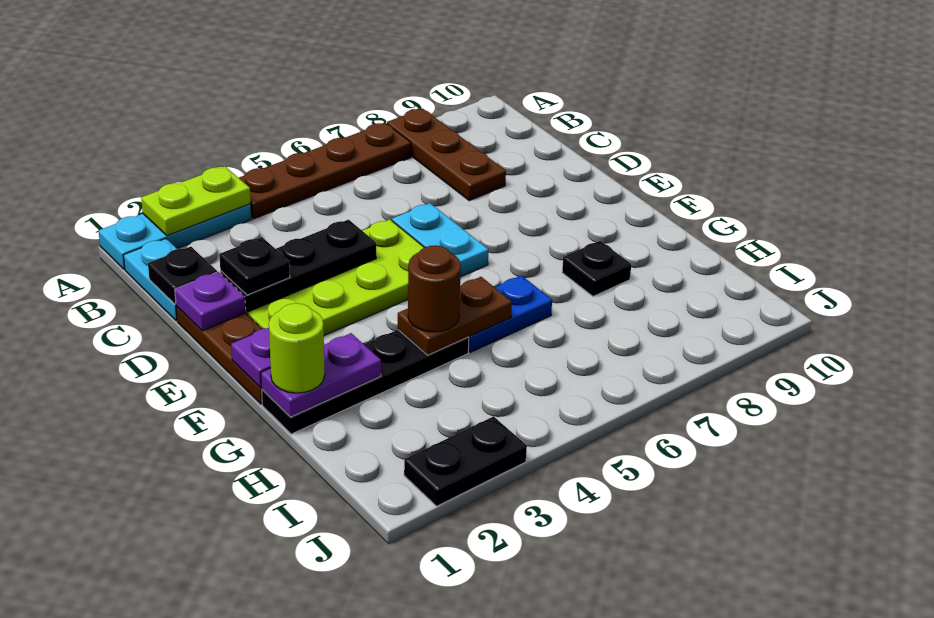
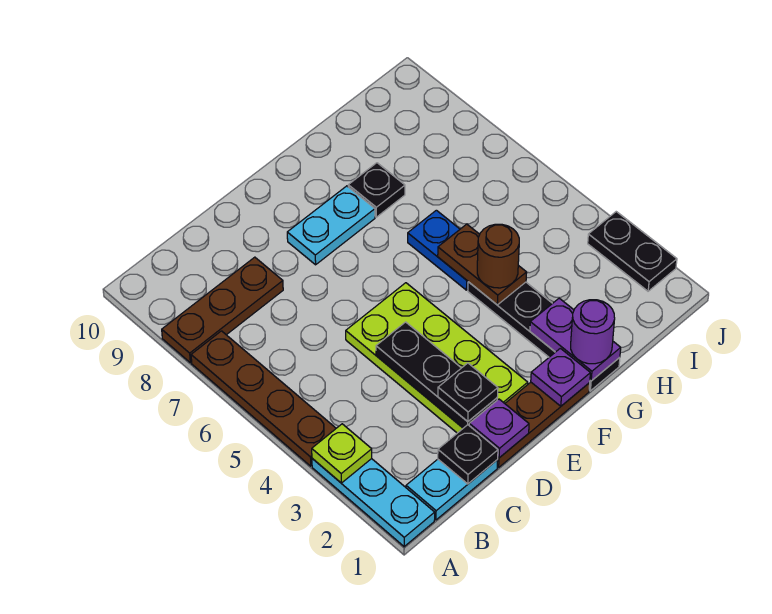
lime plate A2:A3 level 2 -> lime plate A3 level 2
cyan plate D6:E6 level 1 -> cyan plate E8:F8 level 1
lime round brick G1 level 3 -> purple round brick G1 level 3

